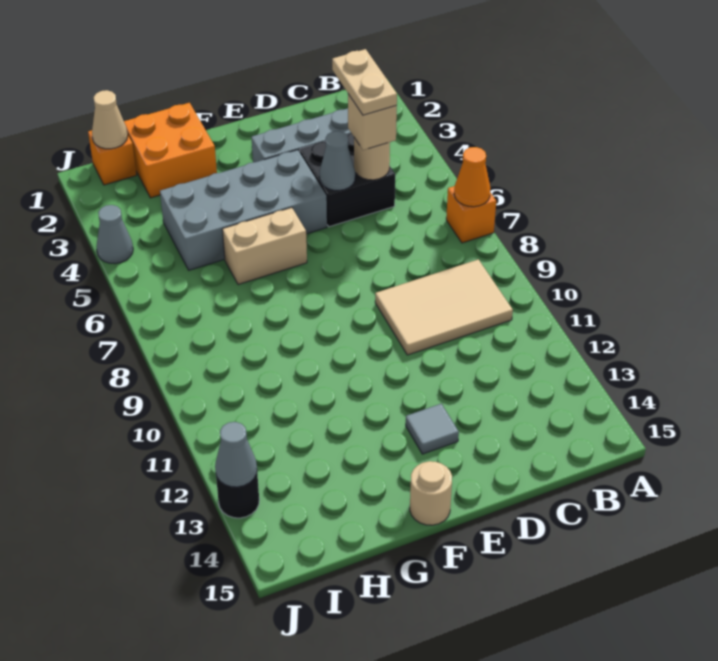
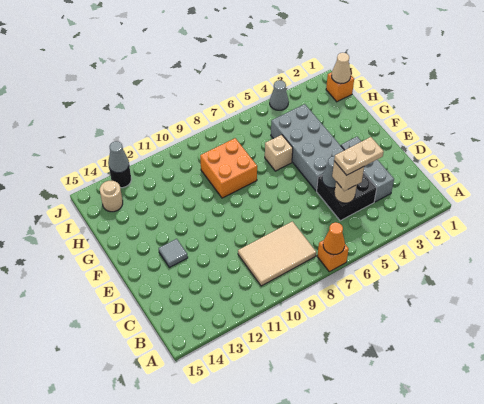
tan tile B9:D10 level 1 -> tan tile B8:C10 level 1
tan brick F6:G6 level 1 -> tan brick G6 level 1
tan round brick F15 level 1 -> tan round brick I14 level 1
orange brick G1:H2 level 1 -> orange brick G8:H9 level 1

